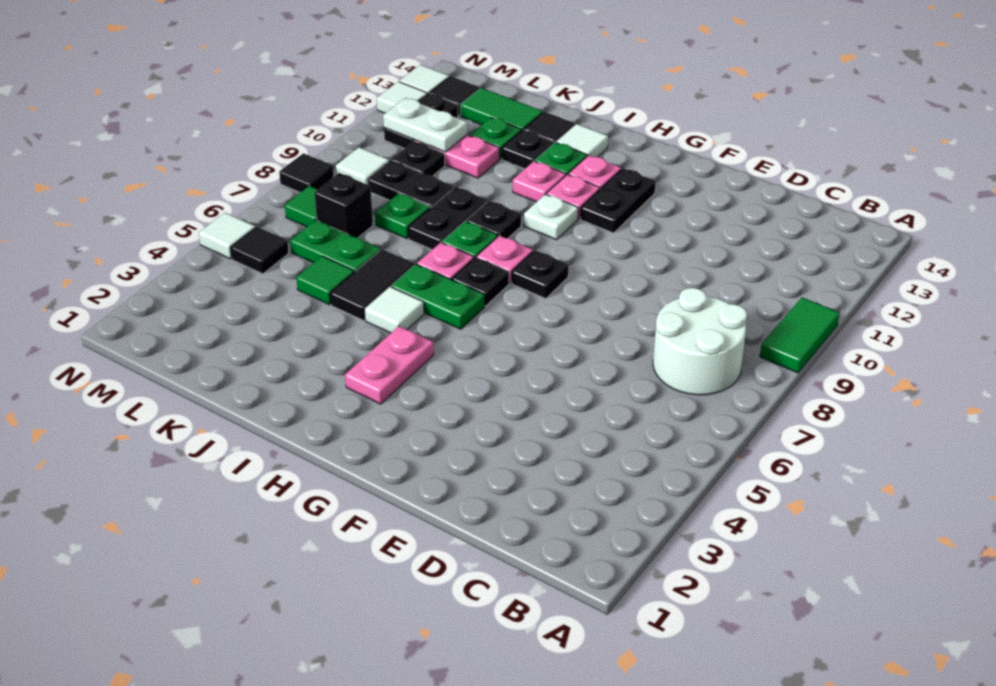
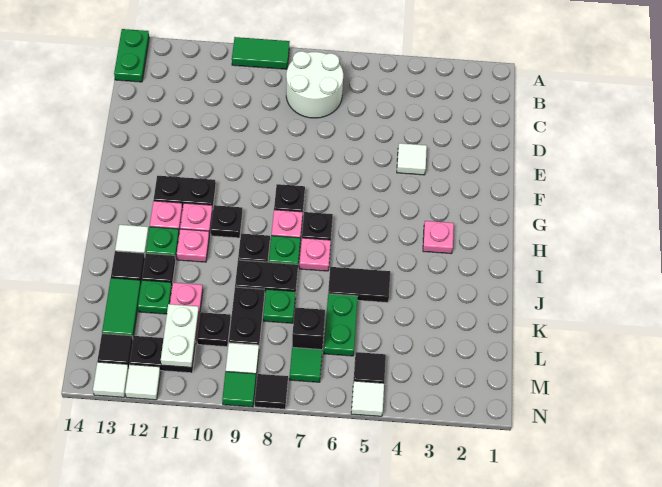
pink plate H3:H4 level 1 -> pink plate H3 level 1
green plate H6:I6 level 1 -> green plate A14:B14 level 1
white plate H10 level 1 -> black plate H10 level 1
white tile I5 level 1 -> white tile E4 level 1
green tile K5 level 1 -> green tile N9 level 1

